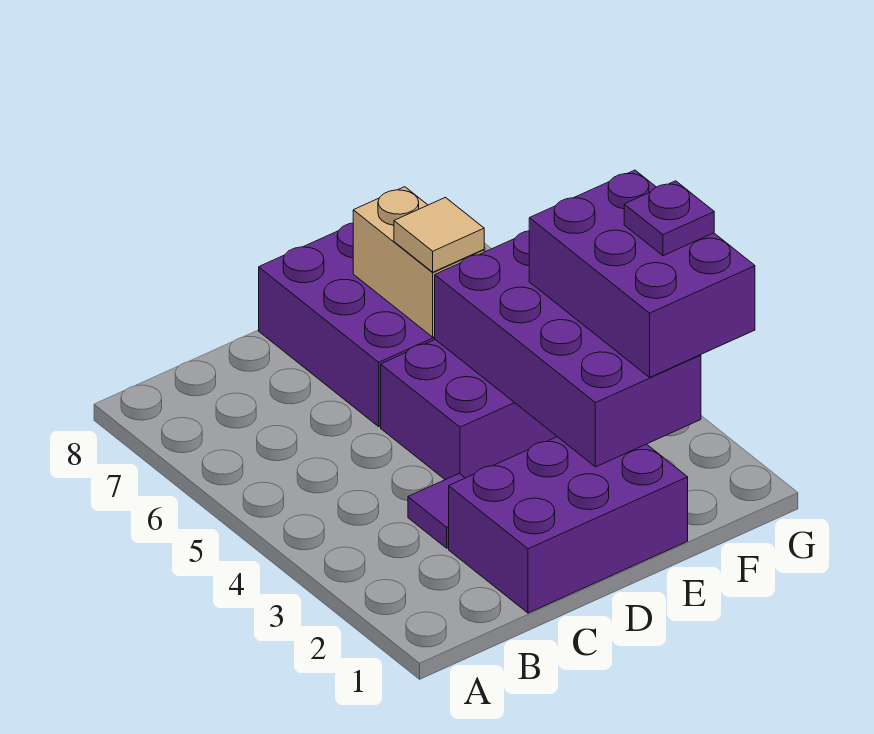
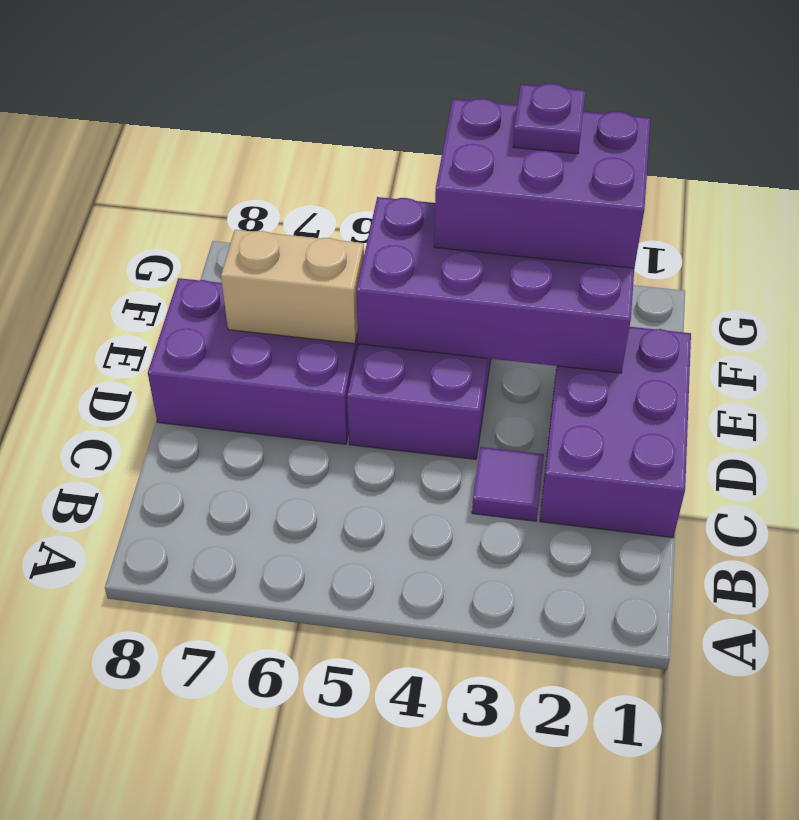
tan tile E6 level 3 -> none

